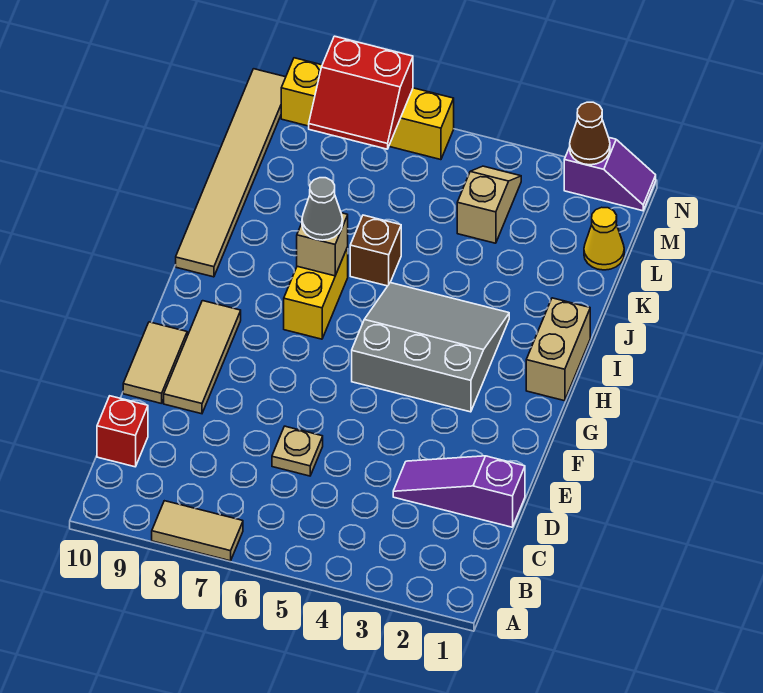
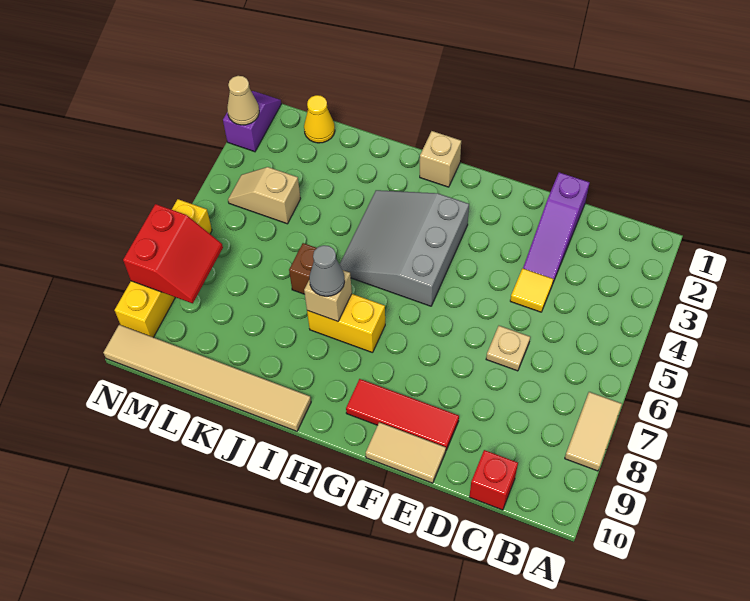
none -> yellow tile D4 level 1
tan tile E9:G9 level 1 -> red tile E9:G9 level 1
tan brick H1:I1 level 1 -> tan brick H1 level 1
brown cone N2 level 2 -> tan cone N2 level 2

